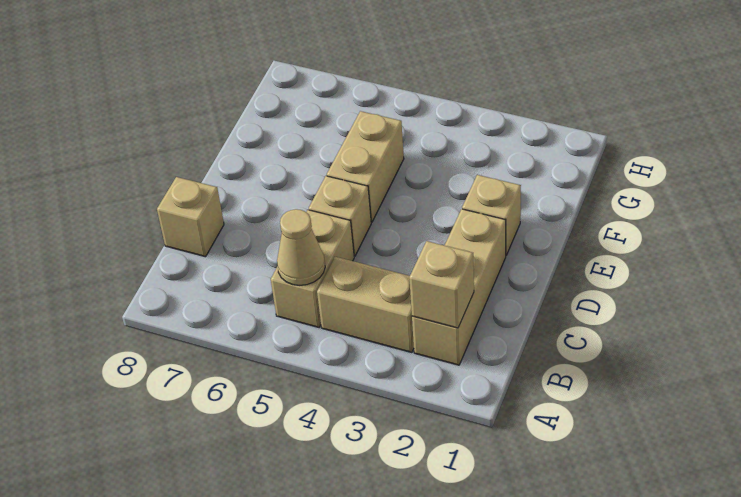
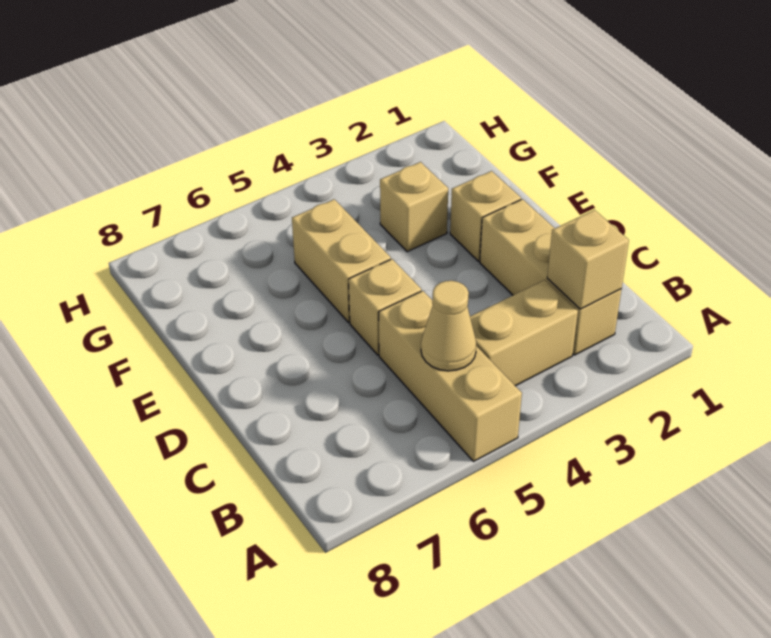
tan brick B5:C5 level 1 -> tan brick A5:C5 level 1
tan brick C8 level 1 -> tan brick F3 level 1

